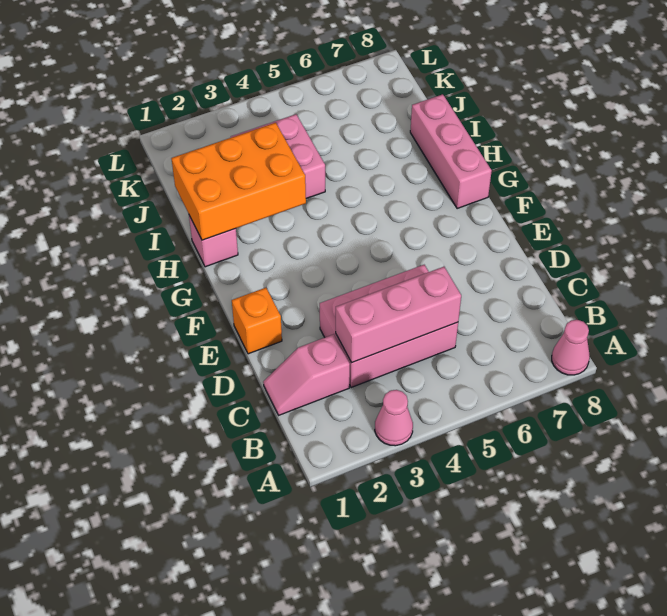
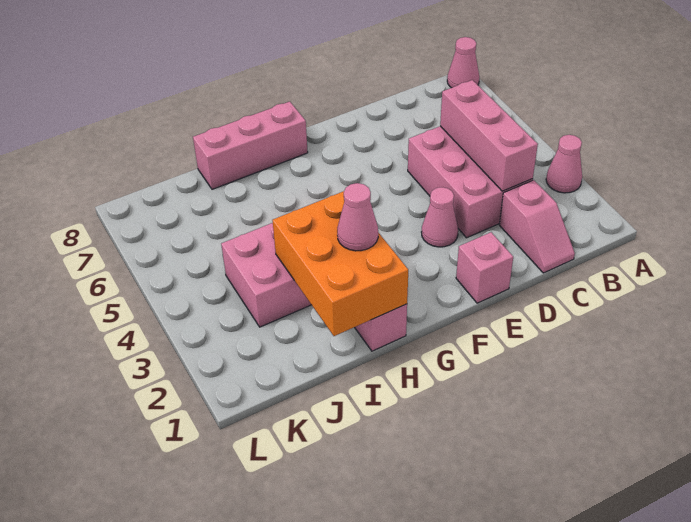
orange brick E1 level 1 -> pink brick E1 level 1
none -> pink cone E3 level 1
none -> pink cone H2 level 3

